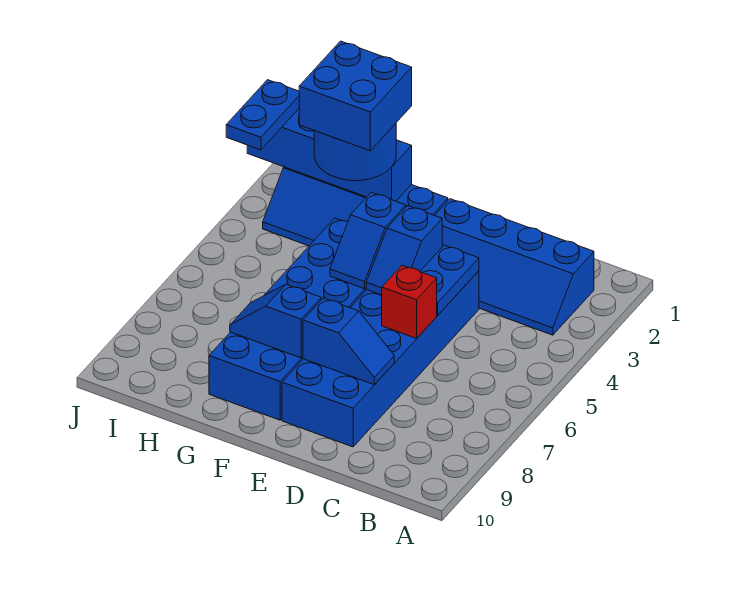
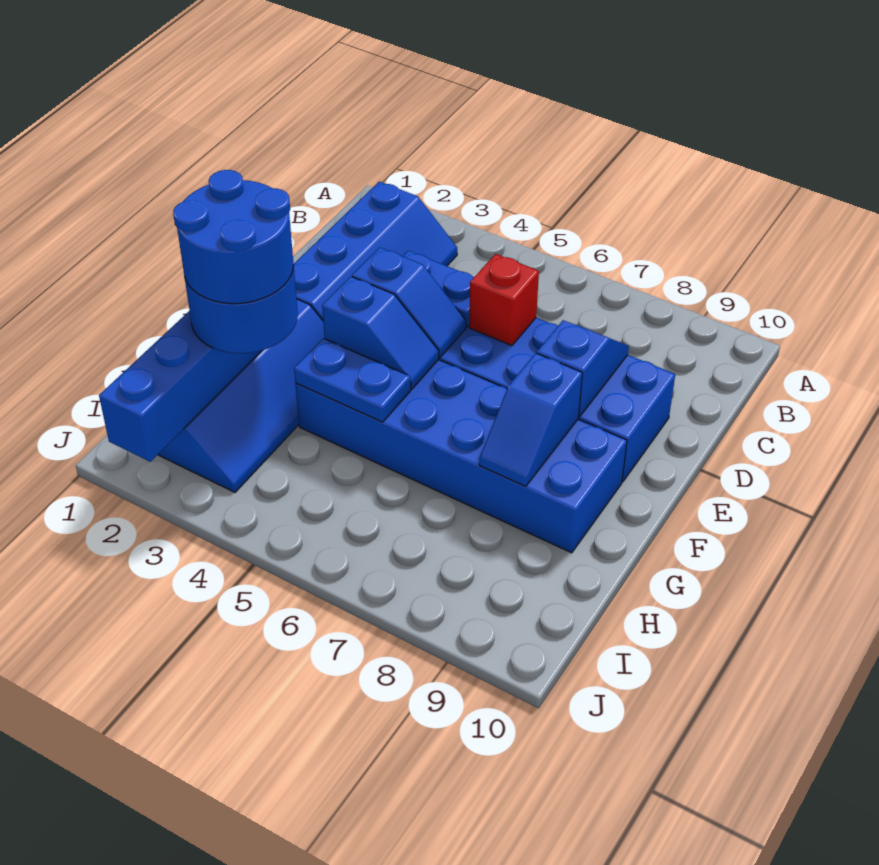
blue brick G2:H3 level 4 -> blue round brick G2:H3 level 4
blue plate J2:J3 level 3 -> blue plate G4:G5 level 2

